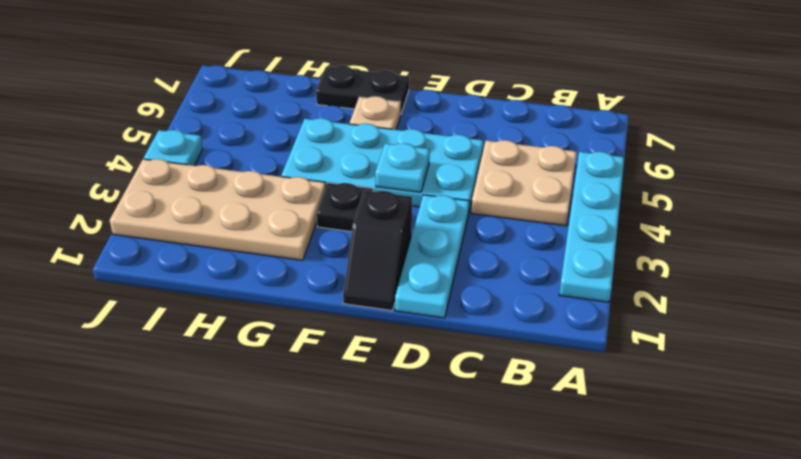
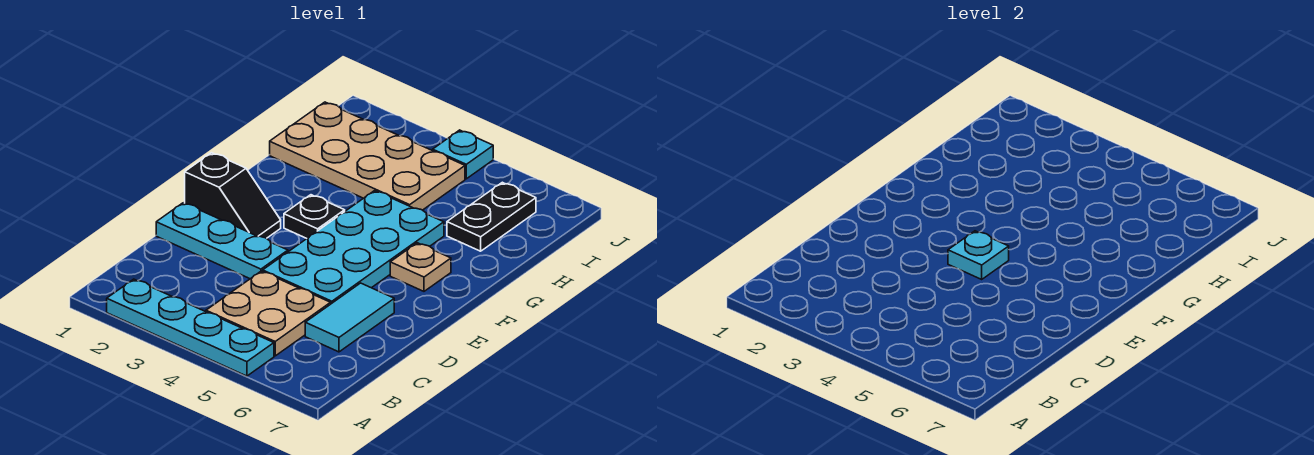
none -> cyan tile C6:D6 level 1
black slope E1:E2 level 1 top 2 -> black slope E1:E2 level 1 top 1
black plate F7:G7 level 1 -> black plate H6:I6 level 1
tan plate G2:J3 level 1 -> tan plate H1:I4 level 1

